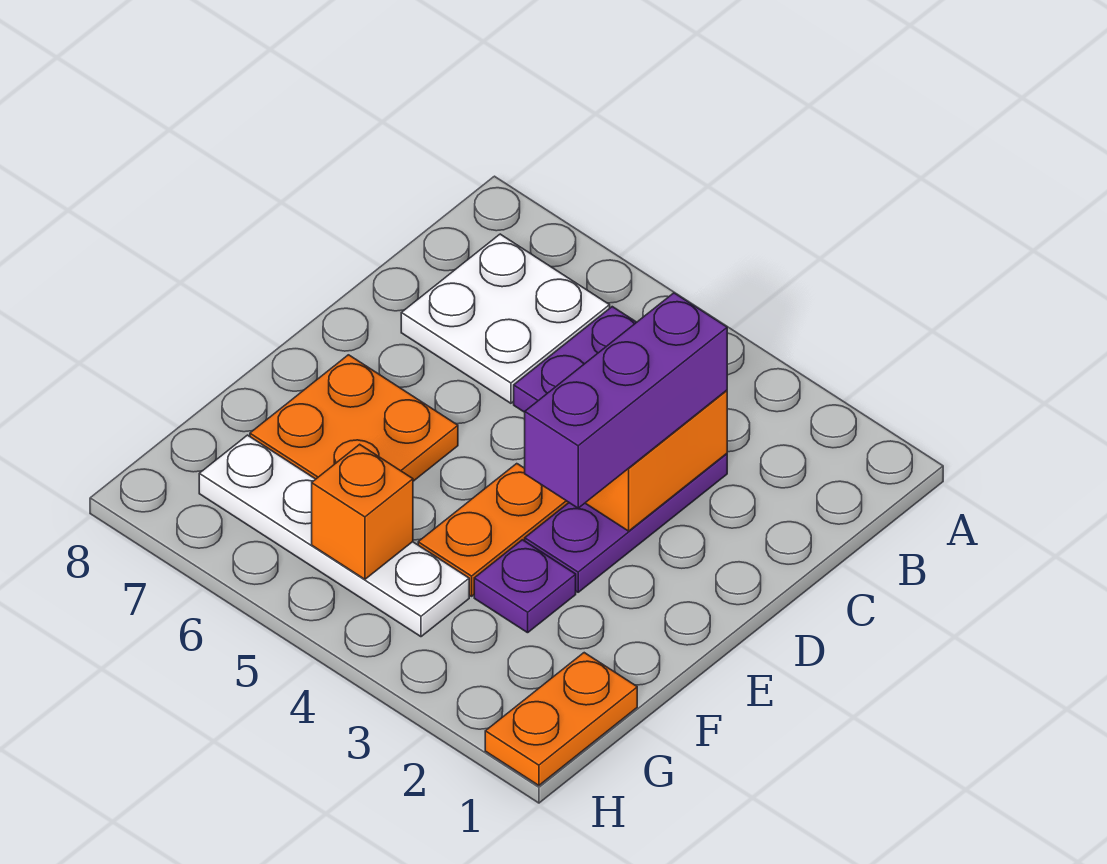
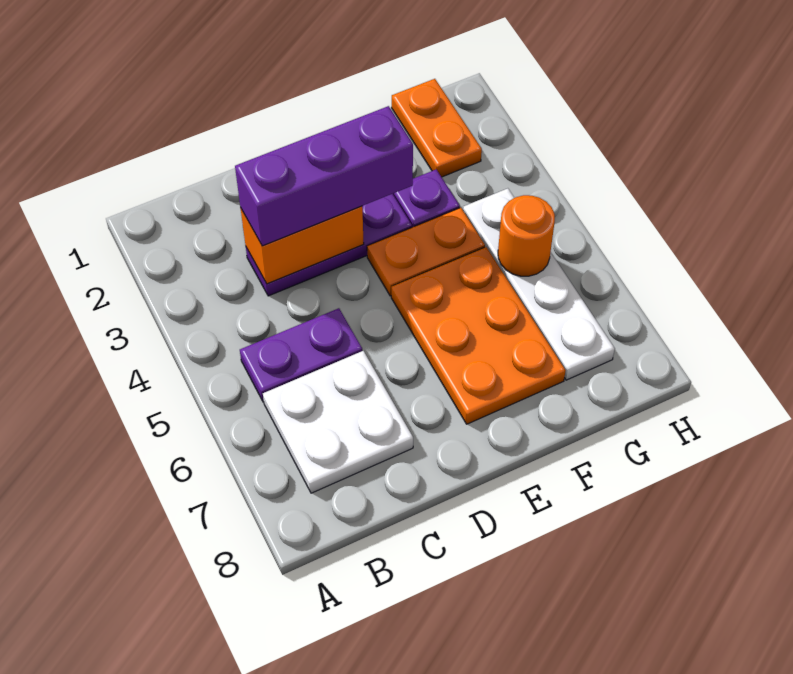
orange plate E6:F7 level 1 -> orange plate E5:F7 level 1
orange plate G1:H1 level 1 -> orange plate G1:G2 level 1
orange brick G5 level 2 -> orange round brick G5 level 2

